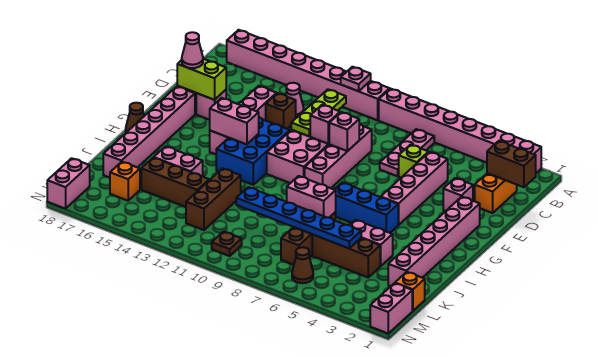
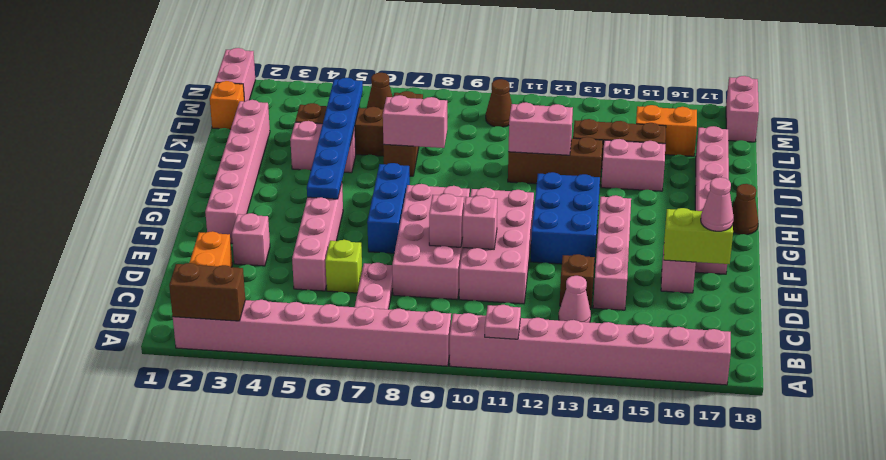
brown brick C1:C2 level 2 -> brown brick A2:A3 level 2
lime plate C11:E11 level 2 -> none
pink brick D9:G9 level 1 -> pink brick D8:G9 level 1
pink brick G13:G14 level 2 -> pink brick J11:J12 level 2
blue brick H5:H7 level 1 -> blue brick F7:H7 level 1
brown brick J12:L12 level 1 -> brown brick J11:J13 level 1
blue plate K5:K10 level 2 -> blue plate G5:L5 level 2
orange brick L16 level 1 -> orange brick L15:L16 level 1
brown plate M10 level 1 -> brown cone M10 level 1

